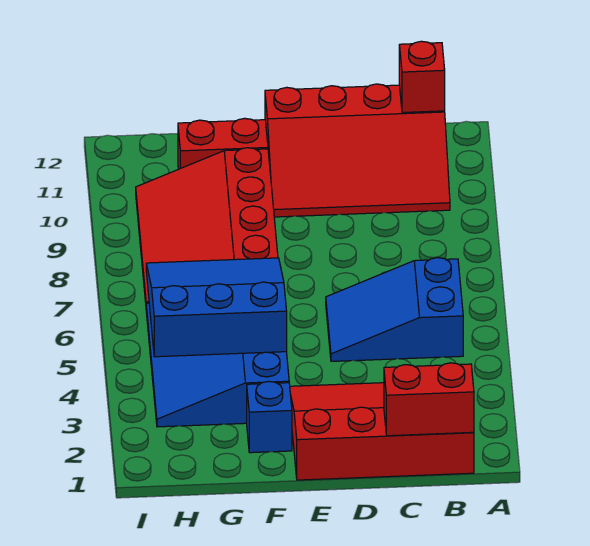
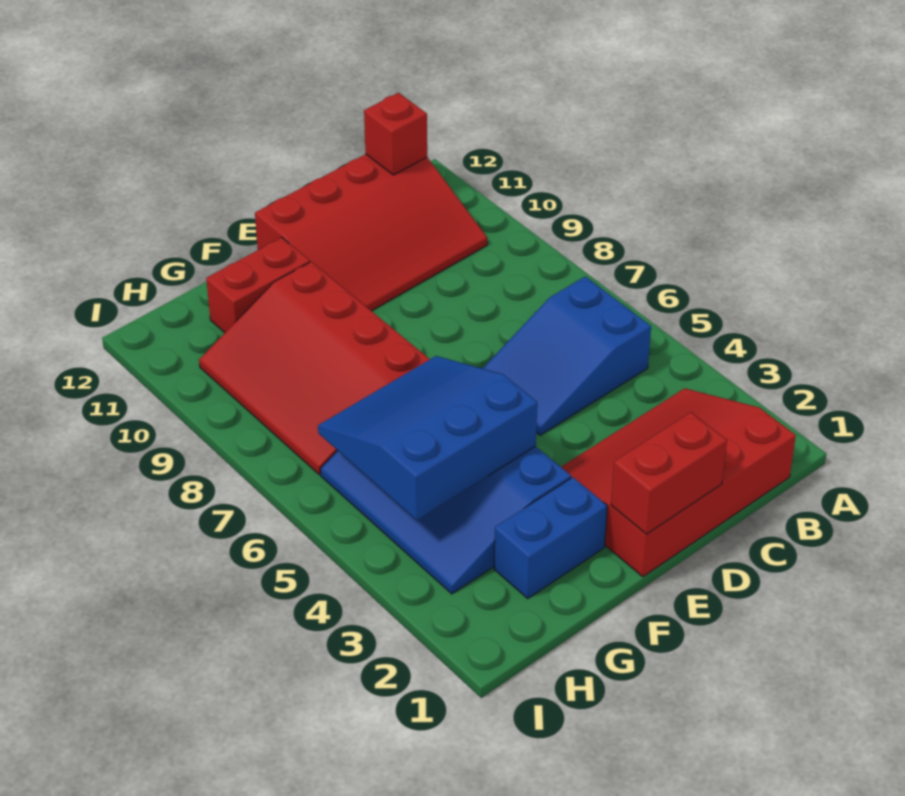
red brick B1:C1 level 2 -> red brick D1:E1 level 2
blue brick F2 level 1 -> blue brick F2:G2 level 1

